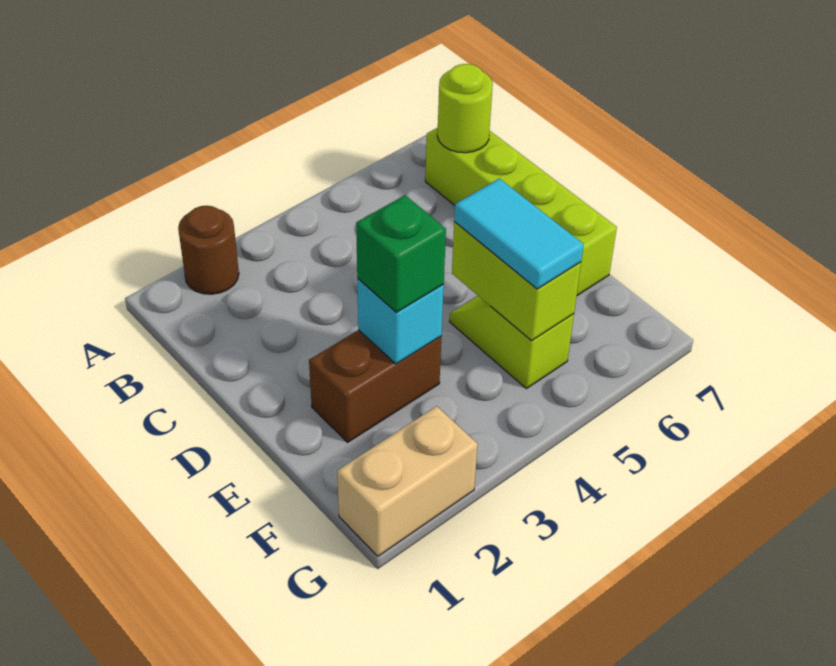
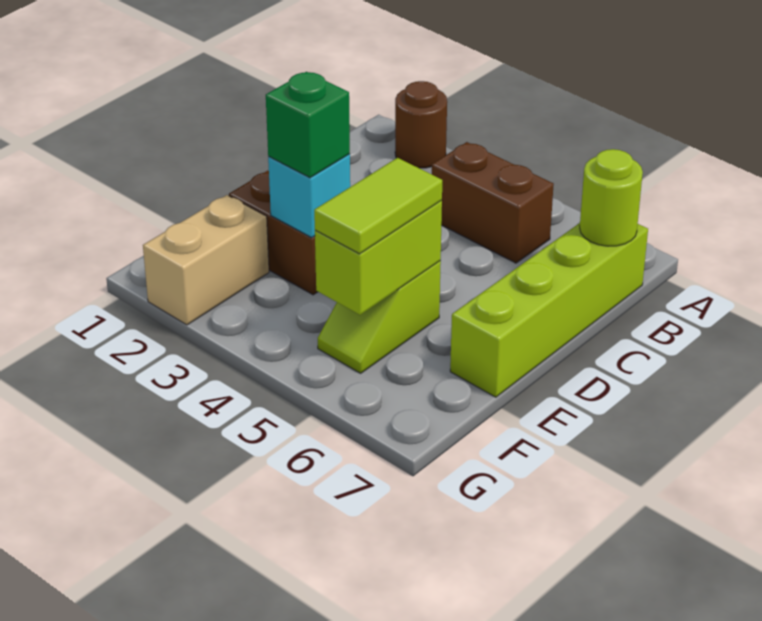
none -> brown brick B4:B5 level 1
lime slope E5:F5 level 1 top F -> lime slope E5:F5 level 1 top E
cyan tile E5:F5 level 3 -> lime tile E5:F5 level 3
tan brick G1:G2 level 1 -> tan brick F2:G2 level 1

